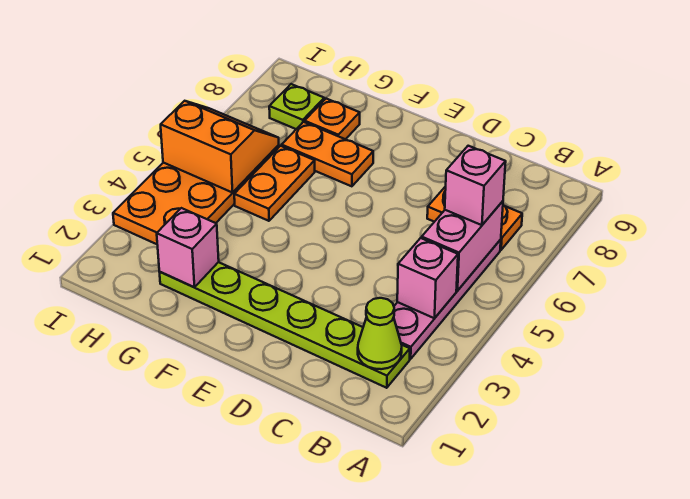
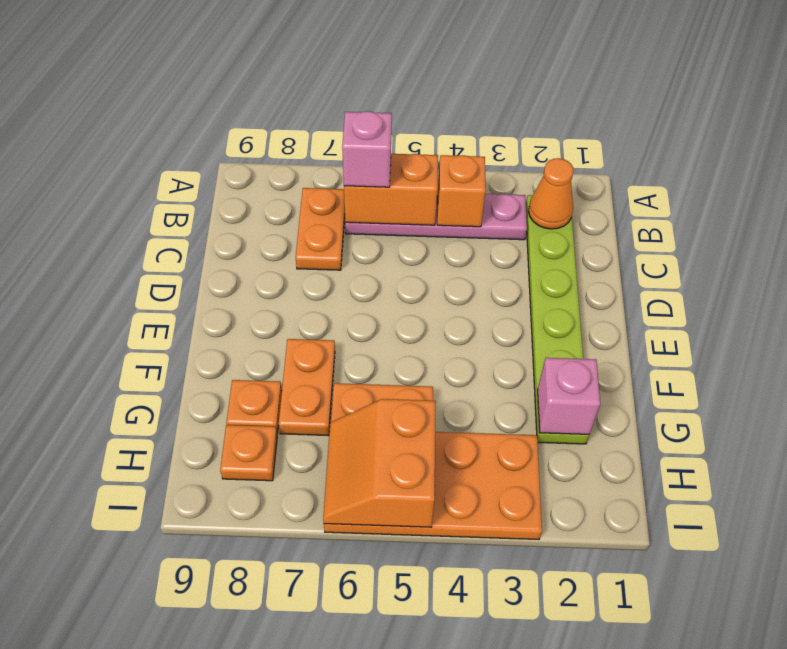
lime cone B2 level 2 -> orange cone B2 level 2
pink brick B4 level 2 -> orange brick B4 level 2
pink brick B5:B6 level 2 -> orange brick B5:B6 level 2
lime plate H8 level 1 -> orange plate H8 level 1

